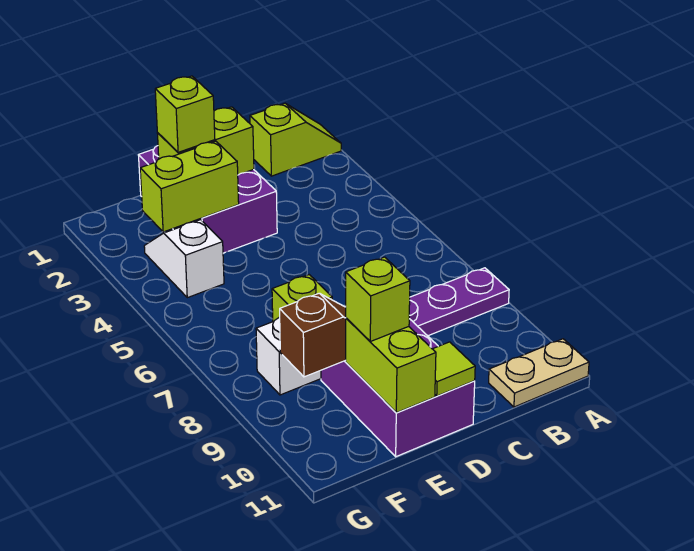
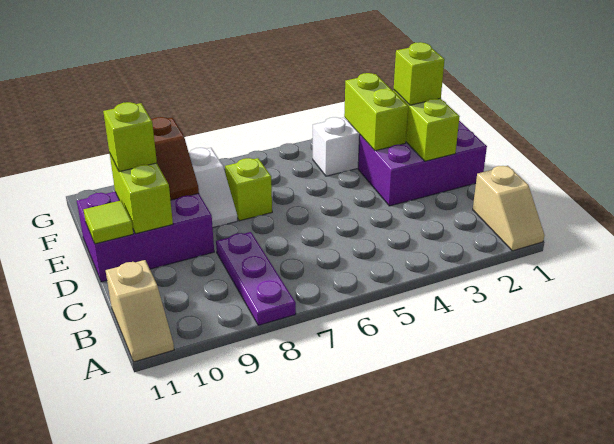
lime slope A1:B1 level 1 top B -> tan slope A1:B1 level 1 top B
tan plate A11:B11 level 1 -> tan slope A11:B11 level 1 top B
lime brick E10:E11 level 2 -> lime brick D10:E10 level 2

